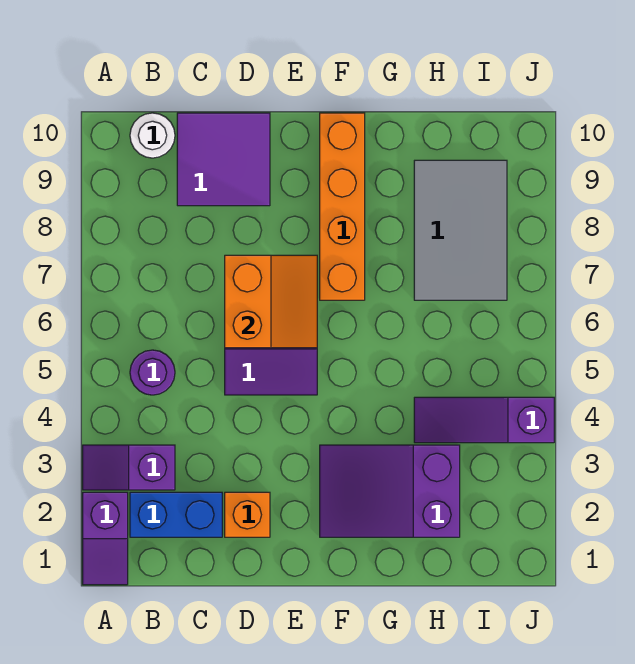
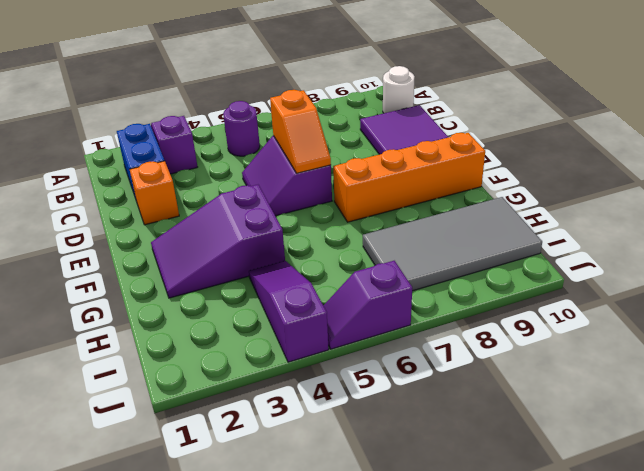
purple slope A1:A2 level 1 top 2 -> purple slope J5:J6 level 1 top 6
orange slope D6:E7 level 2 top D -> orange slope D6:E6 level 2 top D
purple slope F2:H3 level 1 top H -> purple slope F2:G4 level 1 top 4
grey tile H7:I9 level 1 -> grey tile H7:I10 level 1

